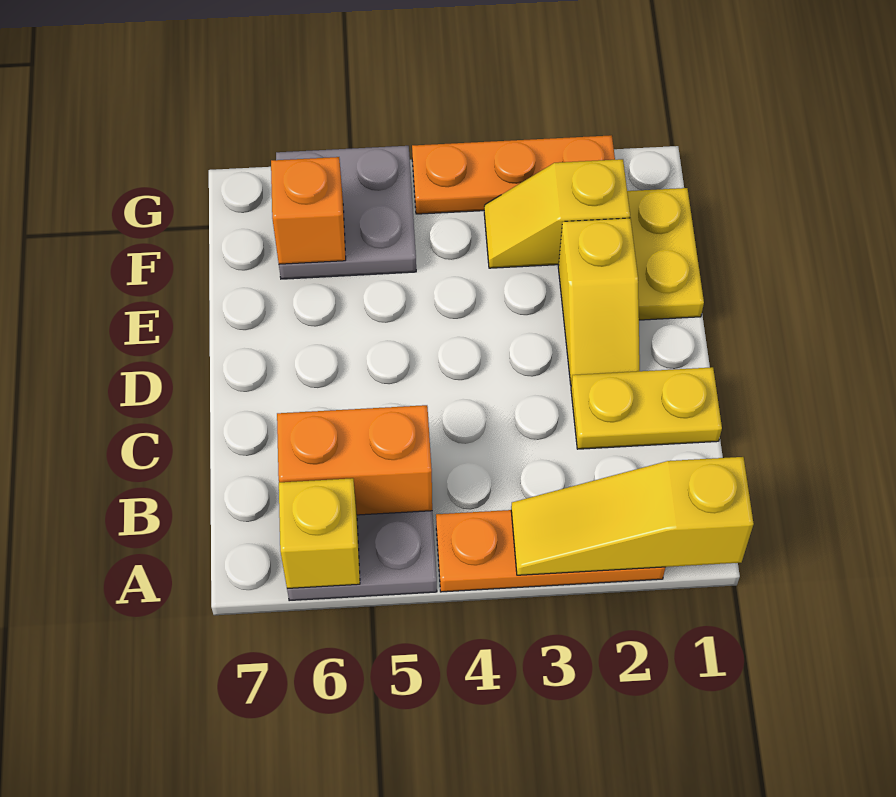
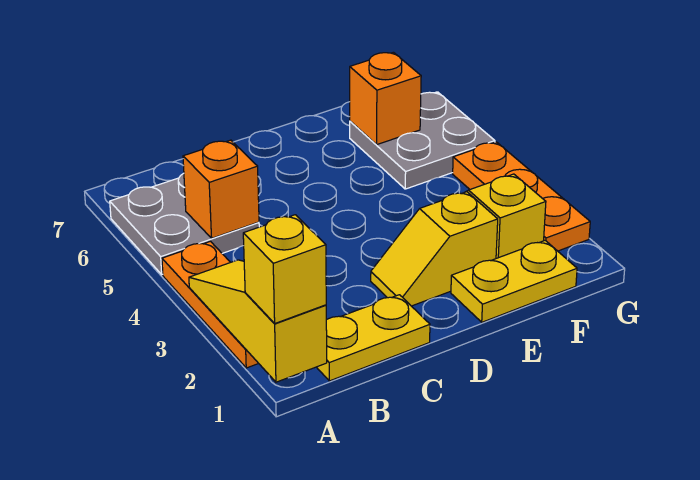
yellow brick A6 level 2 -> yellow brick A1 level 3
orange brick B5:B6 level 2 -> orange brick B5 level 2
yellow plate C1:C2 level 1 -> yellow plate B1:C1 level 1

